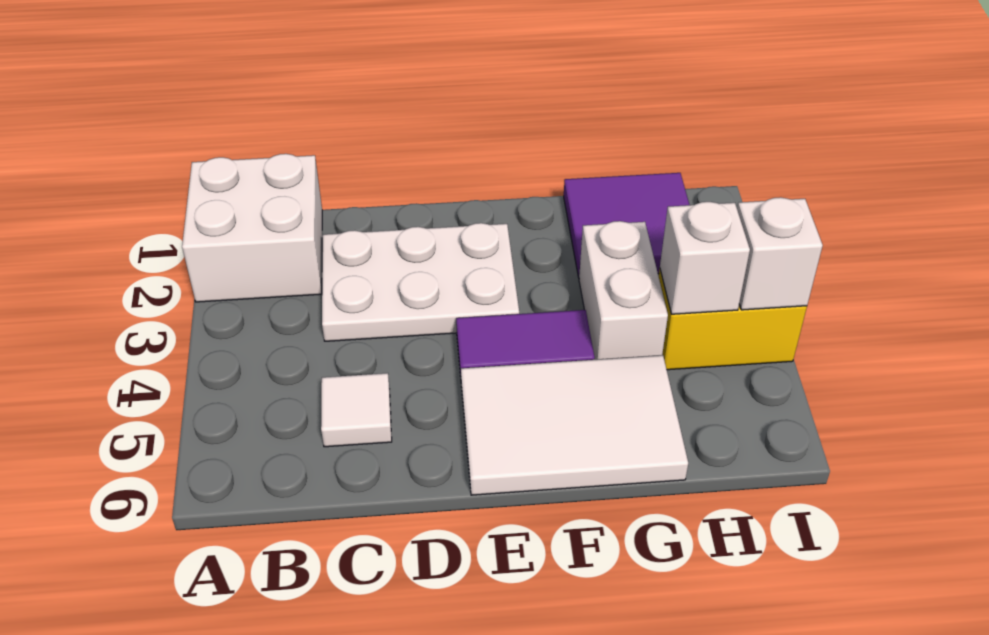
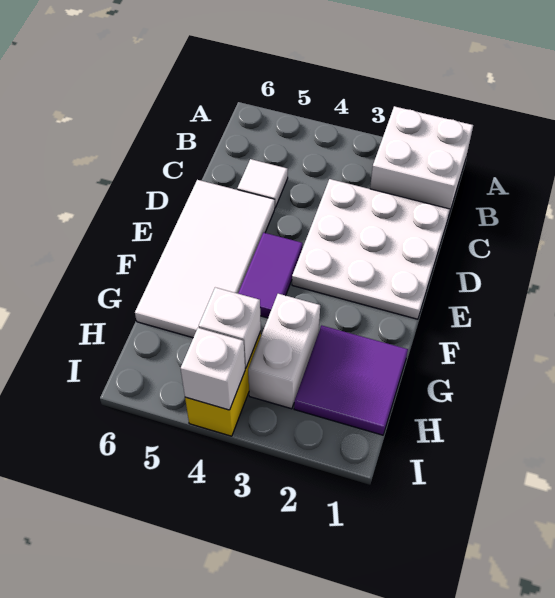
white plate C2:E3 level 1 -> white plate C1:E3 level 1
white tile E5:G6 level 1 -> white tile D5:G6 level 1
white brick G3:G4 level 1 -> white brick G3:H3 level 1

